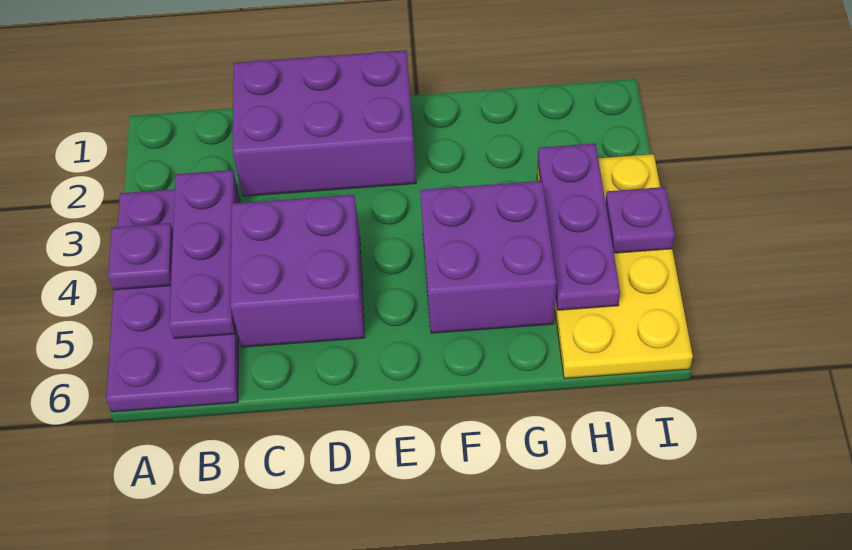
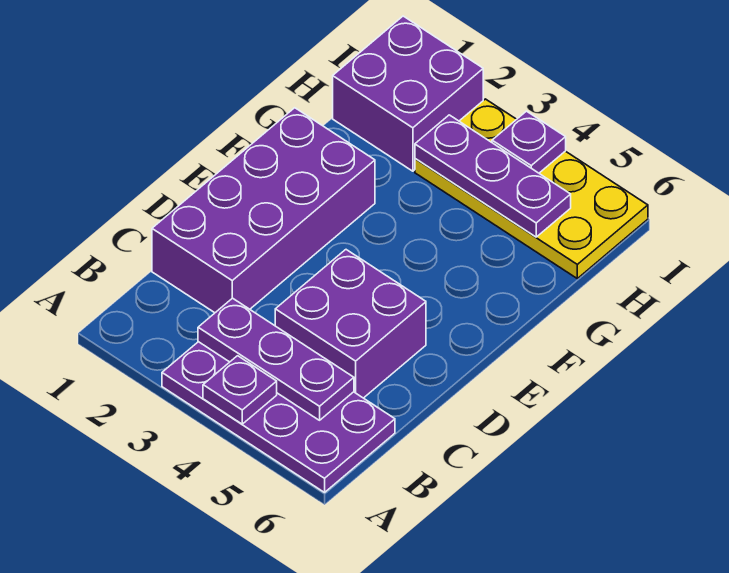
purple brick C1:E2 level 1 -> purple brick C1:F2 level 1
purple brick F4:G5 level 1 -> purple brick H1:I2 level 1

